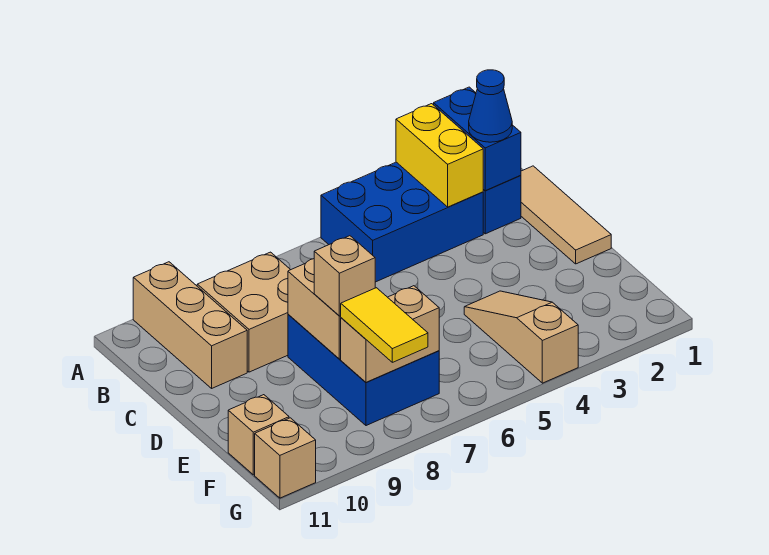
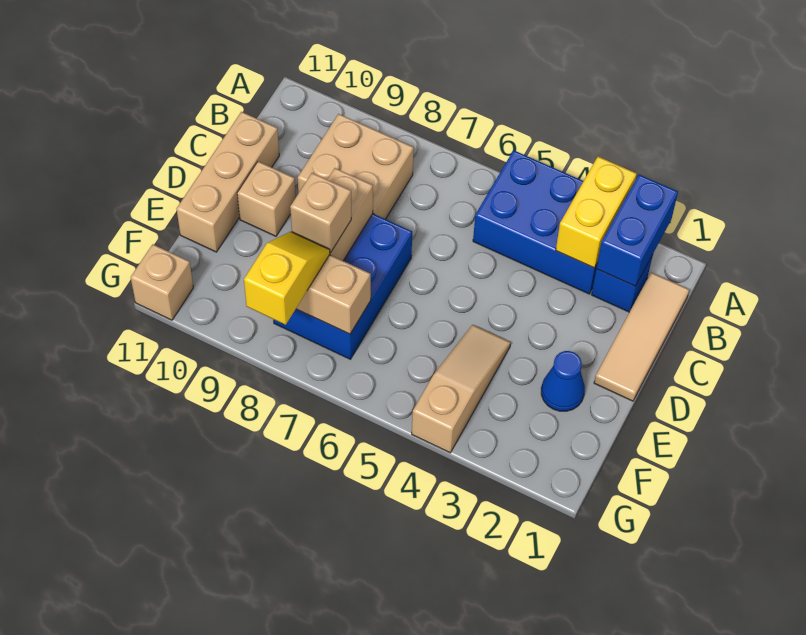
tan brick A10:C10 level 1 -> tan brick C11:E11 level 1
blue cone B2 level 3 -> blue cone E2 level 1
yellow tile F8:G8 level 3 -> yellow slope F8:G8 level 3 top G
tan brick F11 level 1 -> tan brick D10 level 1

